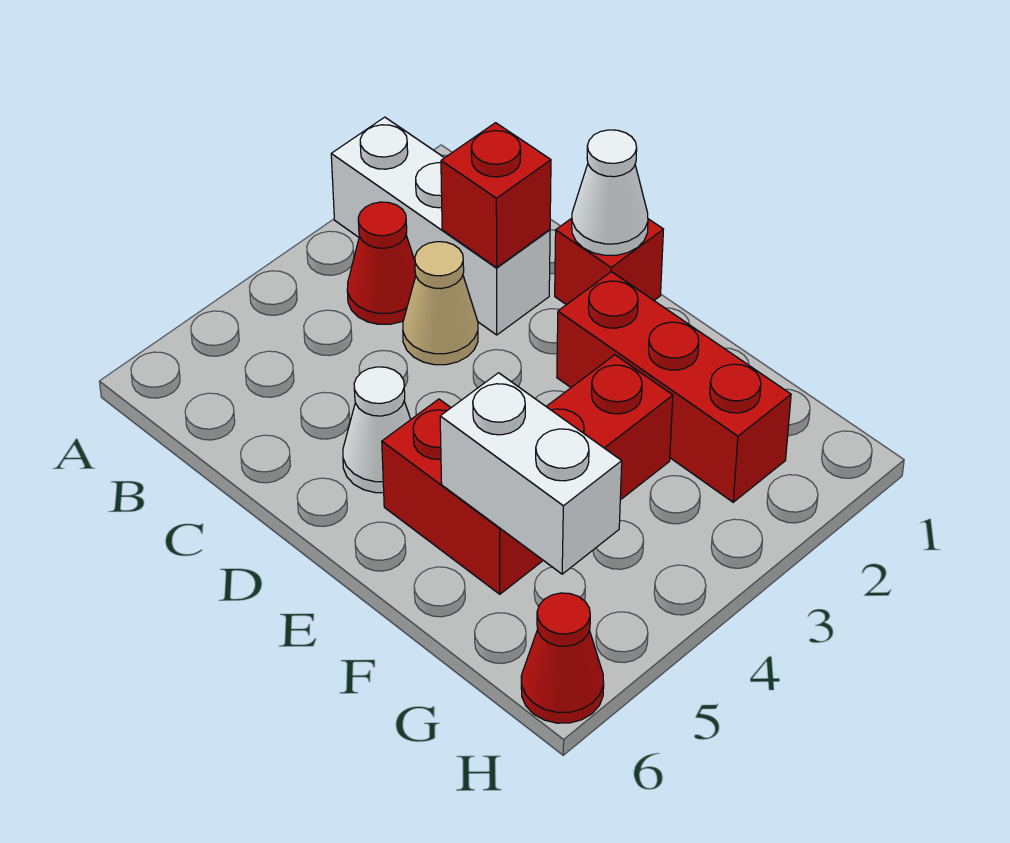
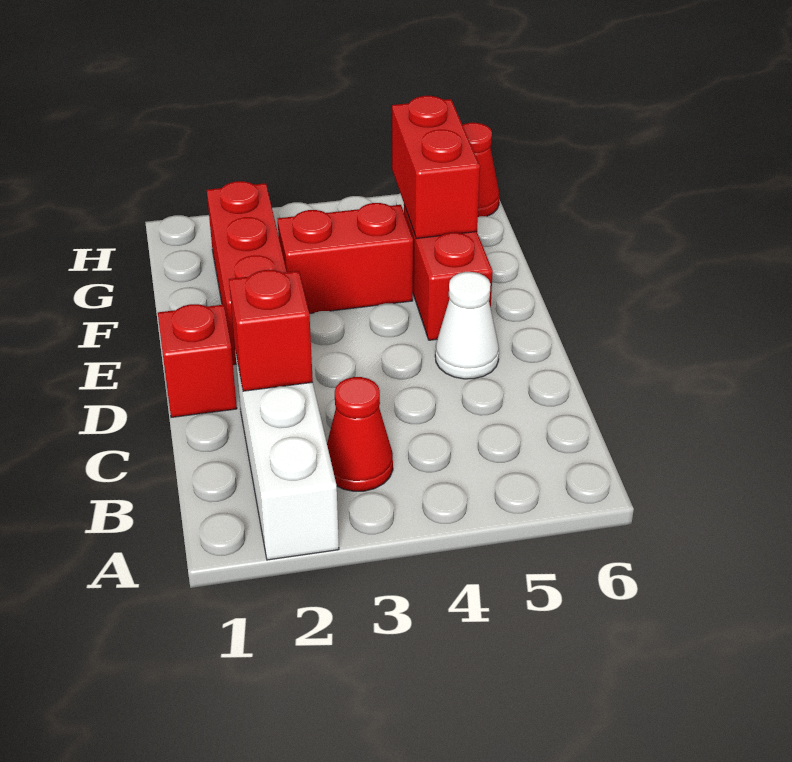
tan cone C3 level 1 -> none
white cone D1 level 2 -> none
white brick F5:G5 level 2 -> red brick F5:G5 level 2

